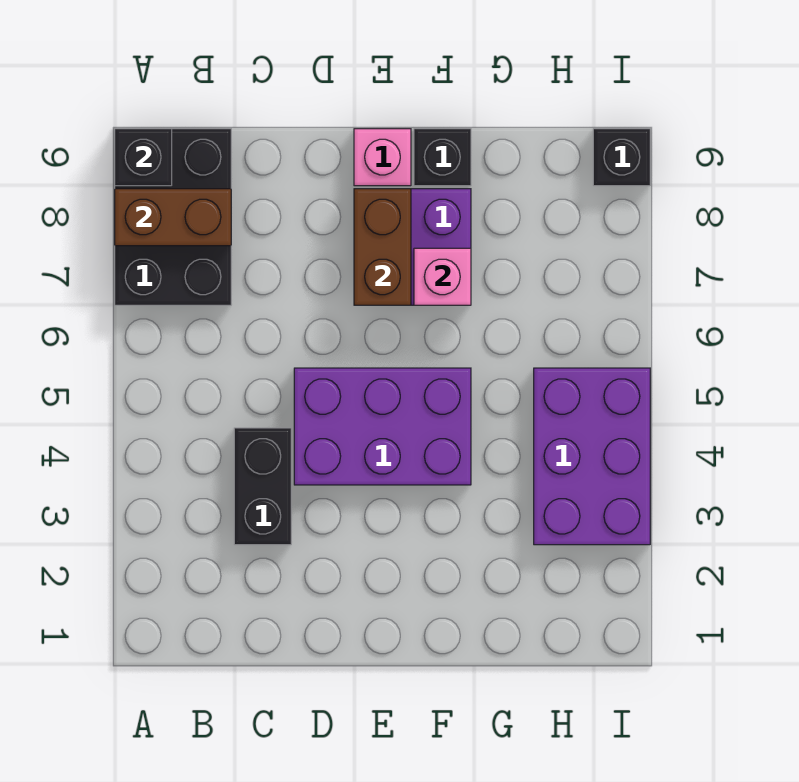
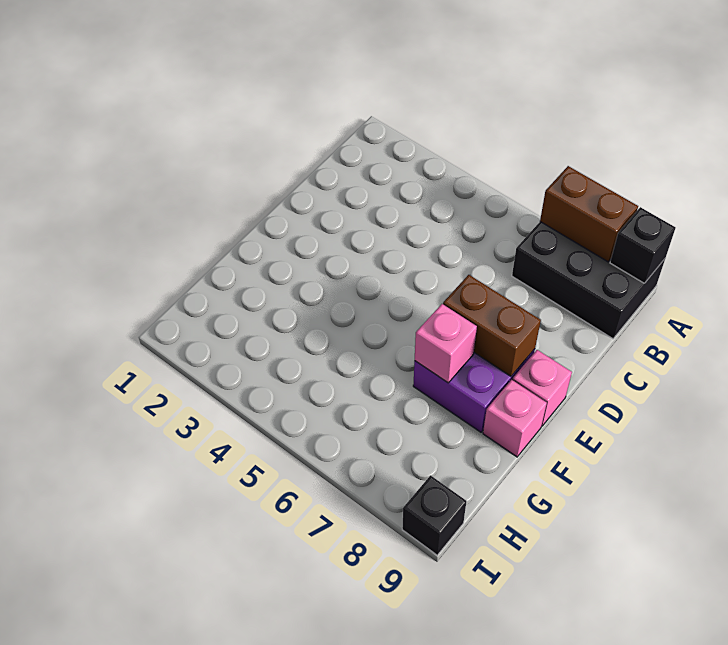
brown brick A8:B8 level 2 -> brown brick A7:A8 level 2
black brick C3:C4 level 1 -> none
purple brick D4:F5 level 1 -> none
black brick F9 level 1 -> pink brick F9 level 1
purple brick H3:I5 level 1 -> none

